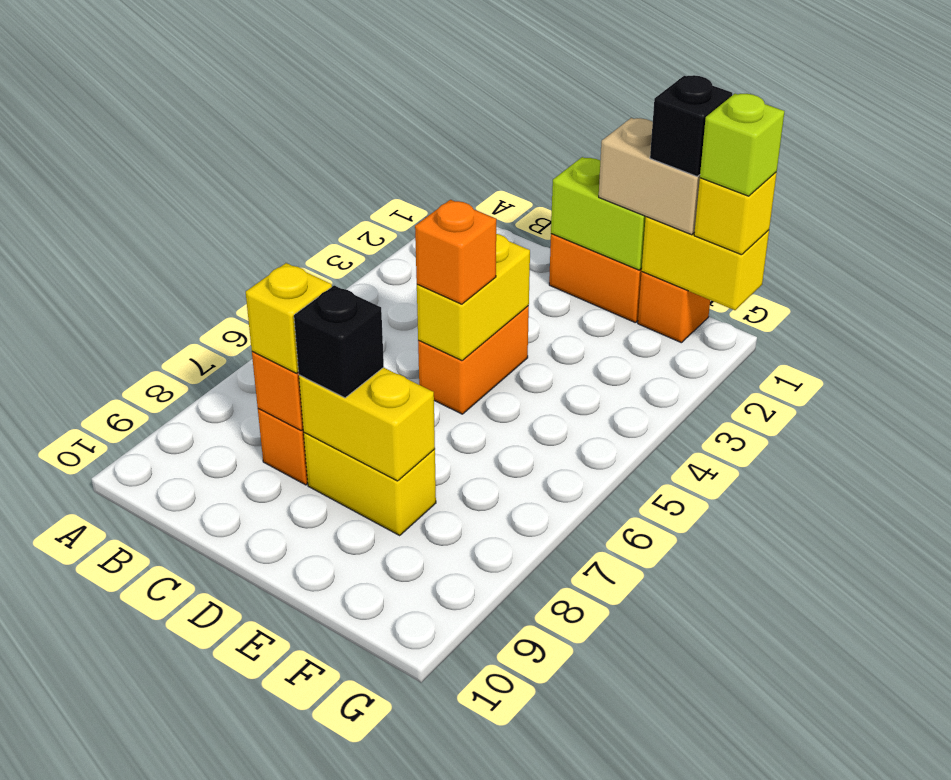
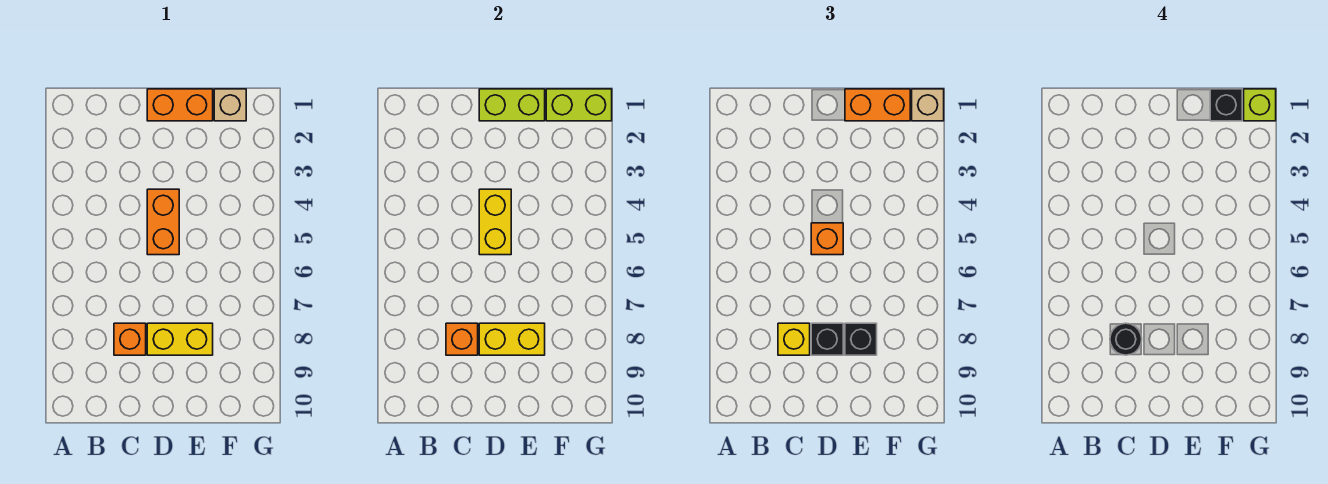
none -> black round brick C8 level 4
tan brick E1:F1 level 3 -> orange brick E1:F1 level 3
none -> black brick E8 level 3
orange brick F1 level 1 -> tan brick F1 level 1
yellow brick F1:G1 level 2 -> lime brick F1:G1 level 2
yellow brick G1 level 3 -> tan brick G1 level 3

